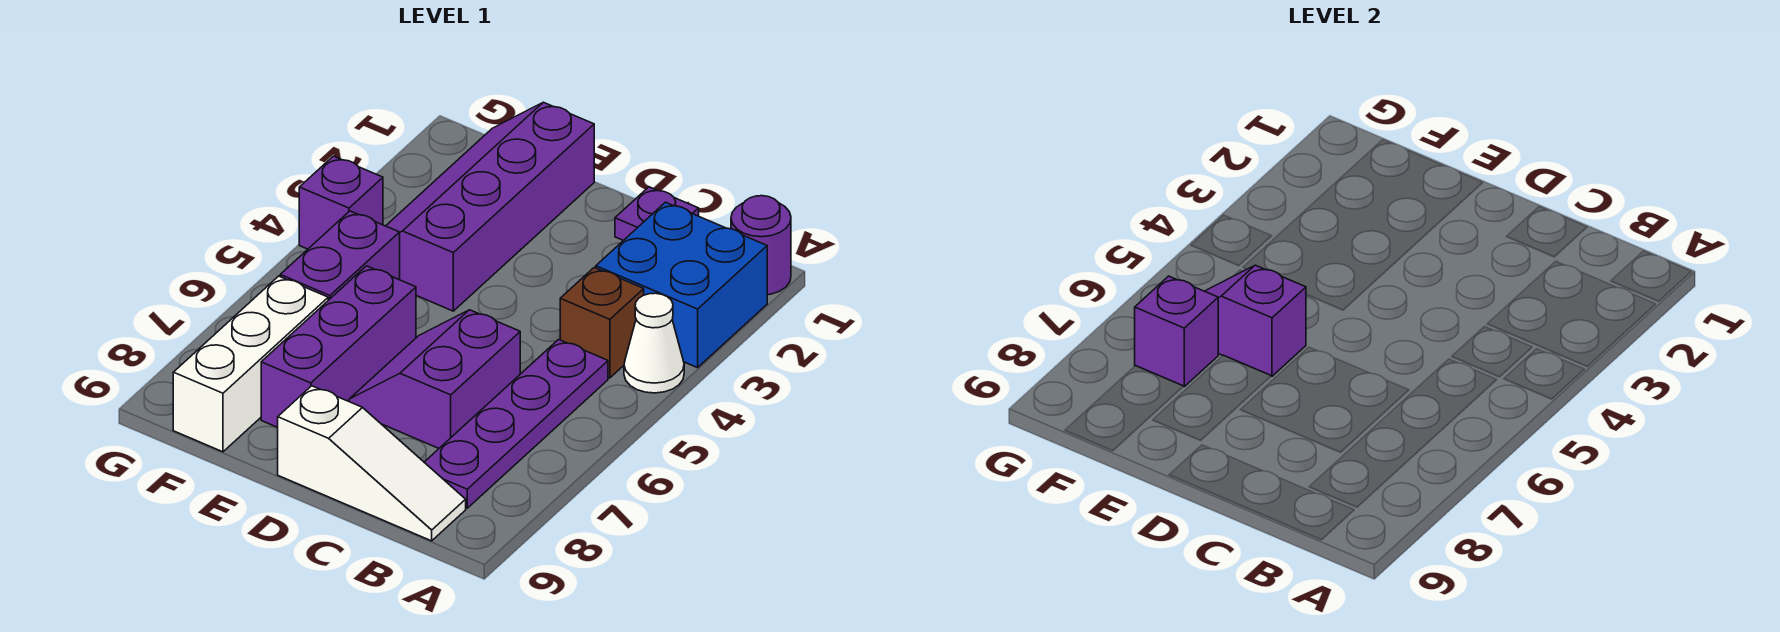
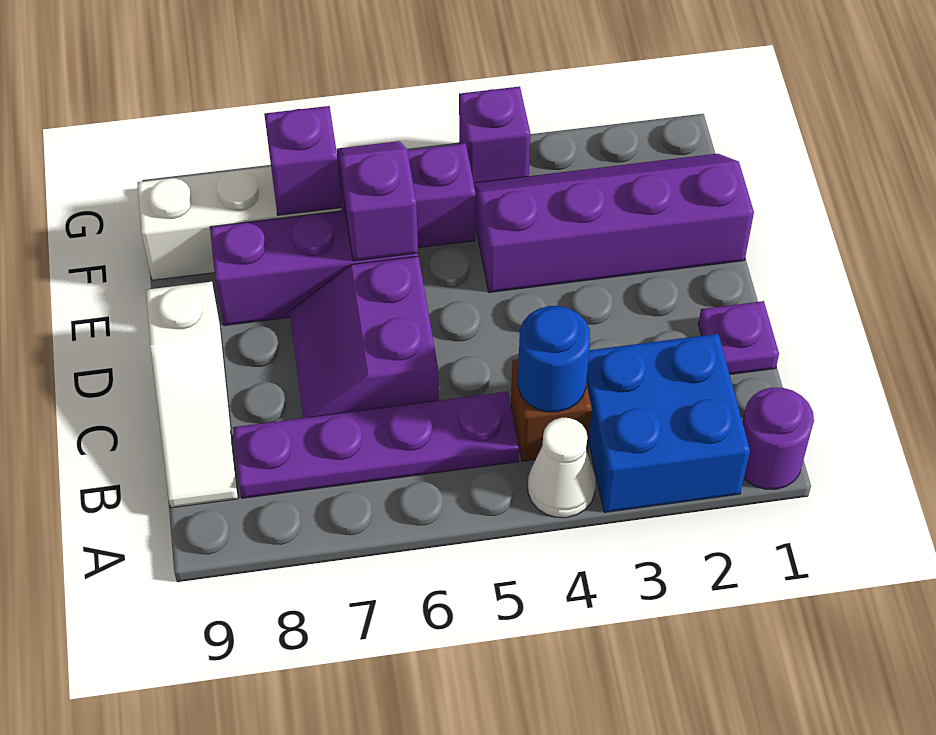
none -> blue round brick B4 level 2
purple slope C6:D7 level 1 top C -> purple slope C6:D7 level 1 top 6

